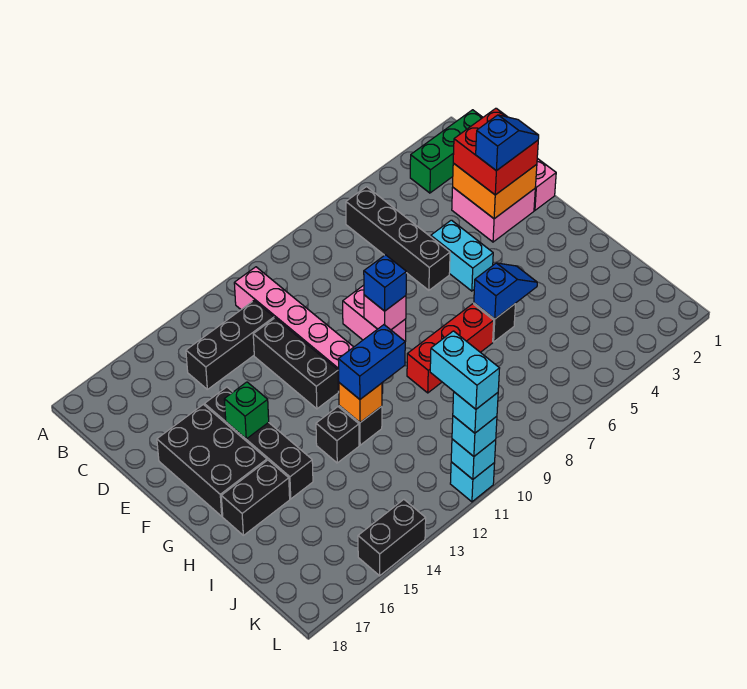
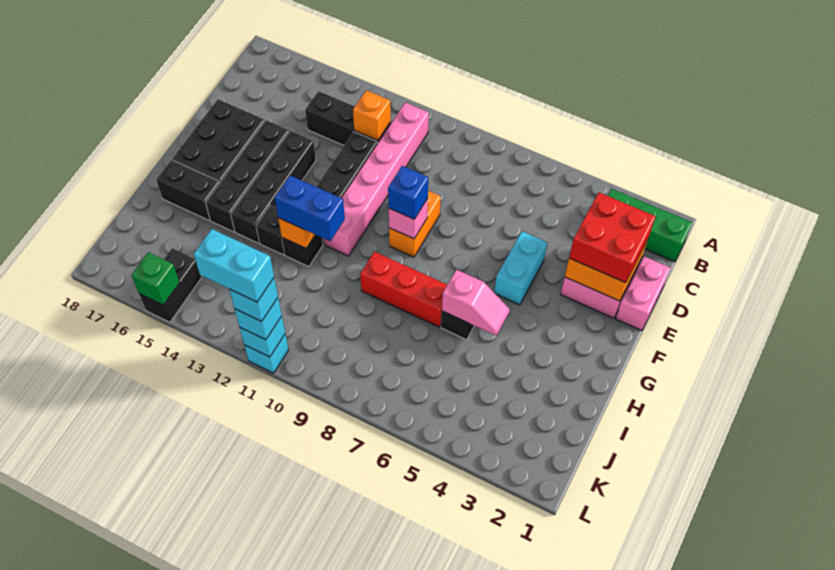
black brick B6:E6 level 1 -> black brick E14:H14 level 1
none -> orange brick C12 level 2
blue slope E2:E3 level 4 top 3 -> none
pink brick E9:F9 level 1 -> orange brick E9:F9 level 1
green brick F15 level 2 -> green brick L15 level 2
blue slope H5:H6 level 2 top 6 -> pink slope H5:H6 level 2 top 6
cyan brick K11:L11 level 5 -> cyan brick L11:L12 level 5
black brick L14:L15 level 1 -> black brick K15:L15 level 1

